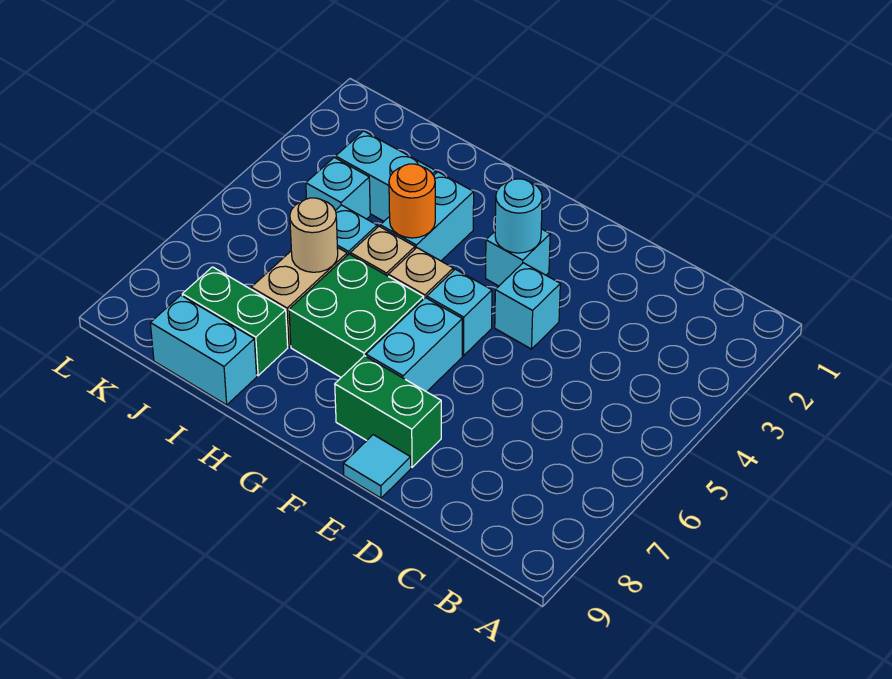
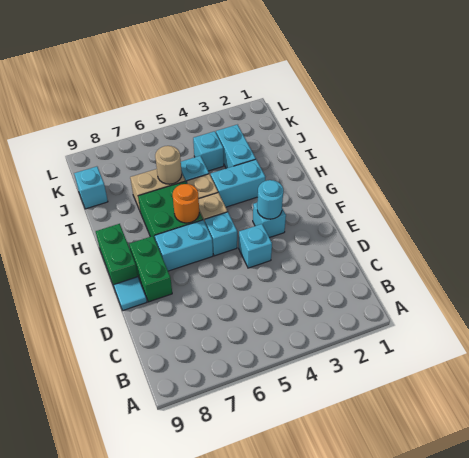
orange round brick H4 level 2 -> orange round brick G6 level 2
green brick I8:J8 level 1 -> green brick F9:G9 level 1
cyan brick I9:J9 level 1 -> cyan brick J9 level 1

